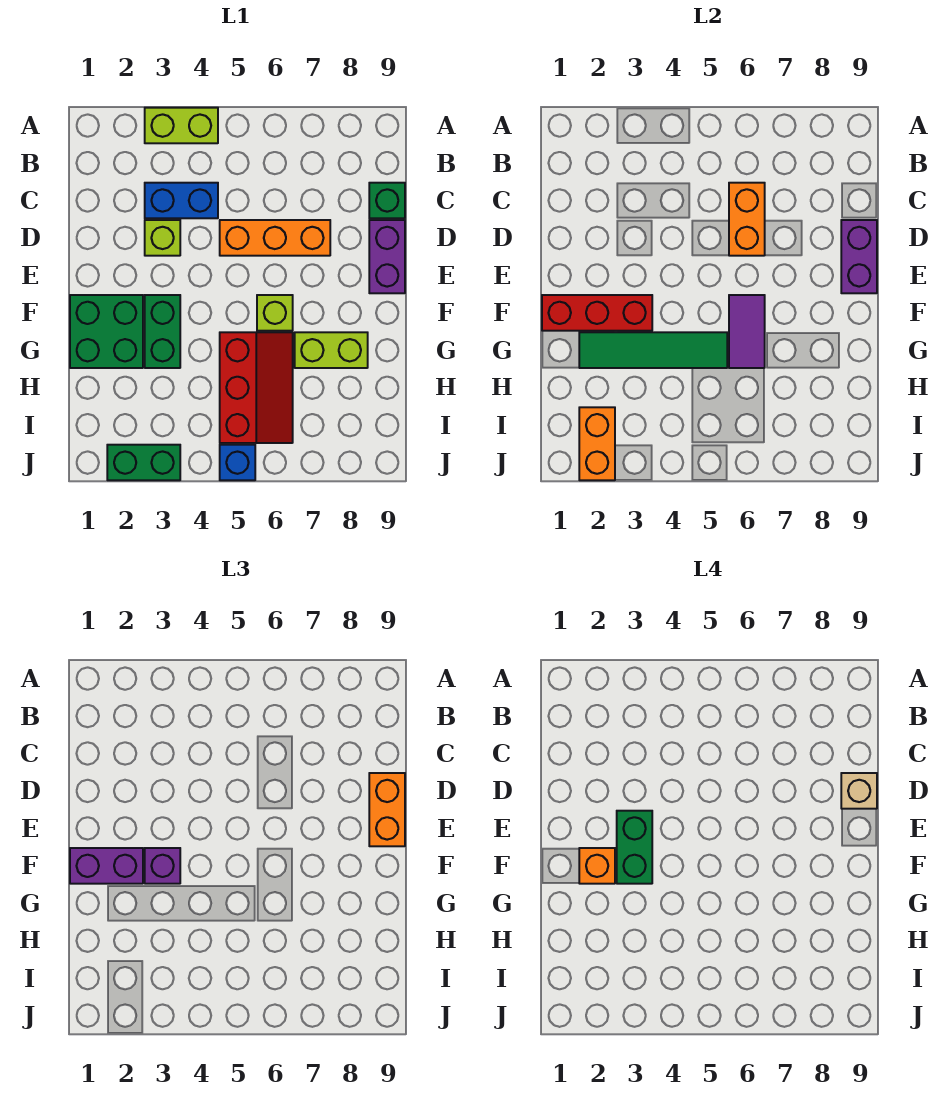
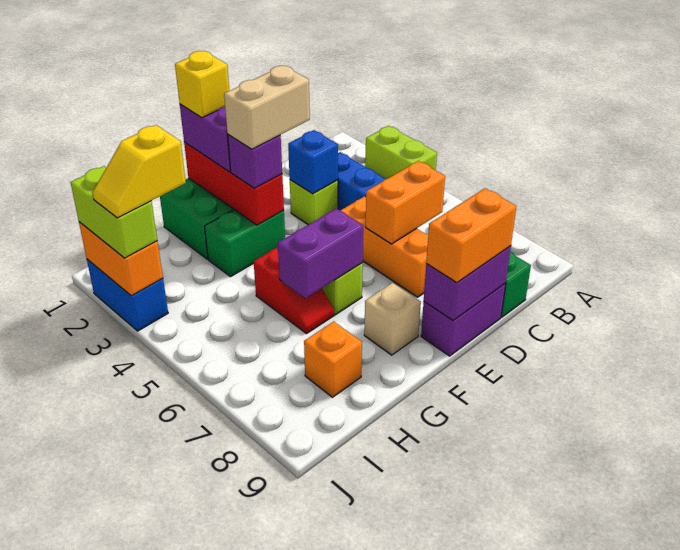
tan brick D9 level 4 -> tan brick F8 level 1
green brick E3:F3 level 4 -> tan brick E3:F3 level 4
none -> yellow brick F1 level 4
orange brick F2 level 4 -> orange brick H8 level 1
purple tile F6:G6 level 2 -> purple brick F6:G6 level 2
green tile G2:G5 level 2 -> none
red slope G5:I6 level 1 top 5 -> red slope G5:G6 level 1 top 5
lime brick G7:G8 level 1 -> lime brick J2:J3 level 3
orange brick I2:J2 level 2 -> orange brick J2:J3 level 2
none -> yellow slope I3:J3 level 4 top I
green brick J2:J3 level 1 -> blue brick J2:J3 level 1
blue brick J5 level 1 -> blue brick D3 level 2

